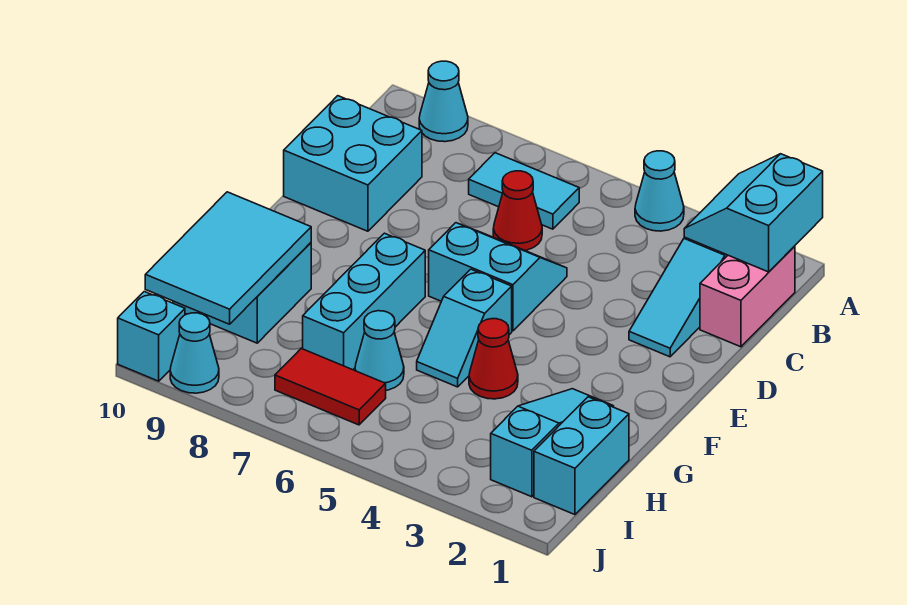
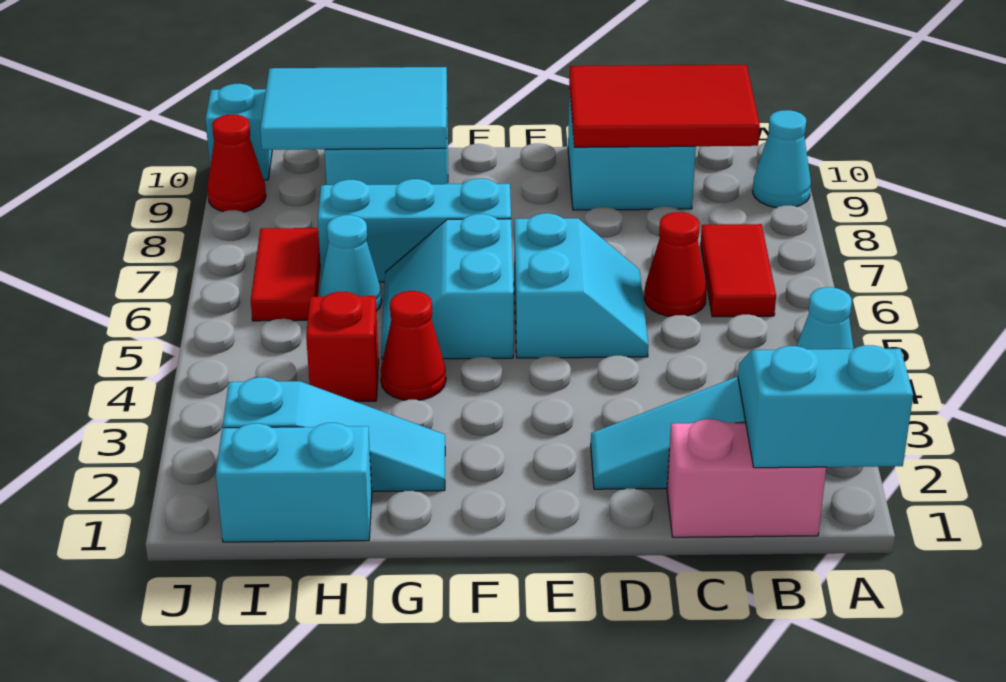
cyan tile B6:B7 level 1 -> red tile B6:B7 level 1
none -> red tile B9:D10 level 2
cyan slope F5:G5 level 1 top F -> cyan slope F5:G6 level 1 top F
none -> red brick H4 level 1
cyan cone J9 level 1 -> red cone J9 level 1

